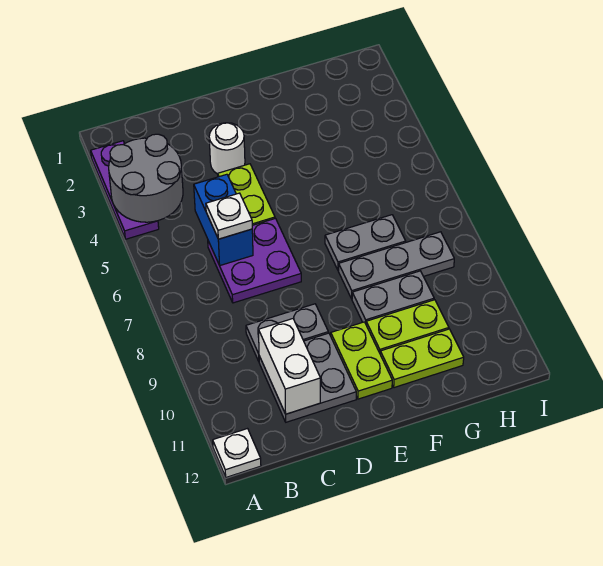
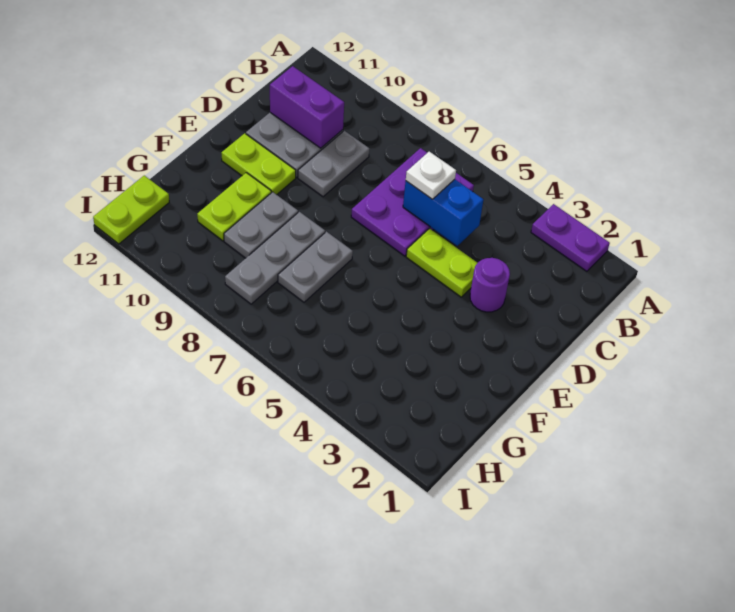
purple plate A2:A4 level 1 -> purple plate A2:A3 level 1
grey round brick A3:B4 level 2 -> none
white plate A12 level 1 -> none
purple plate C6:D7 level 1 -> purple plate B6:D7 level 1
white brick C10:C11 level 2 -> purple brick C10:C11 level 2
white round brick D3 level 1 -> purple round brick D3 level 1
lime plate F11:G11 level 1 -> lime plate H12:I12 level 1

